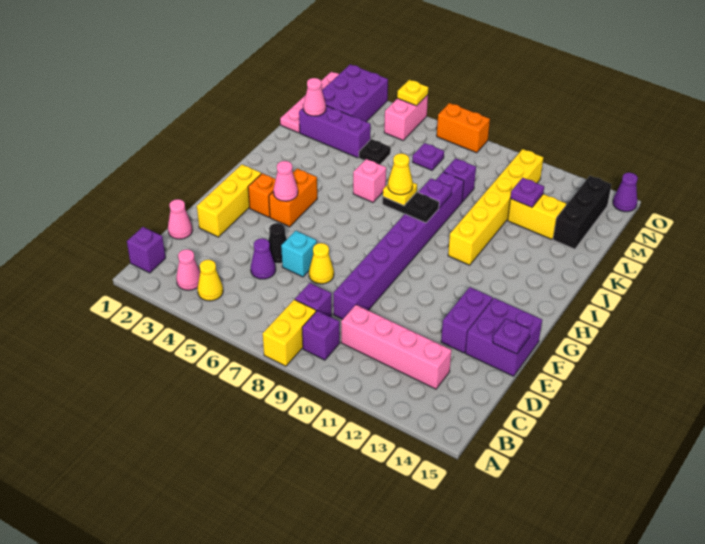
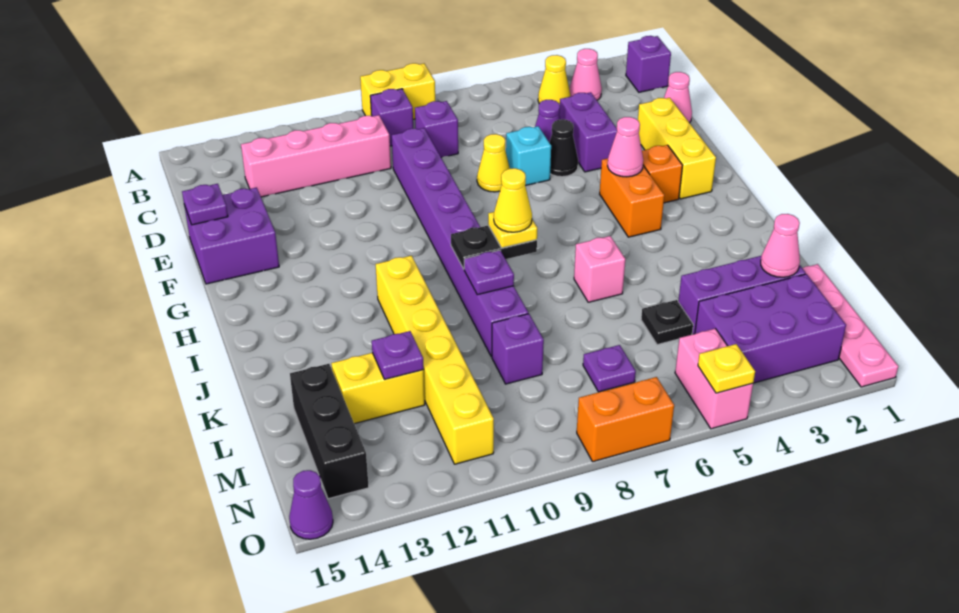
yellow brick A8:B8 level 1 -> yellow brick A8:A9 level 1
purple brick E13:F13 level 1 -> purple brick D4:E4 level 1
purple brick M2:O3 level 1 -> purple brick M2:N4 level 1

